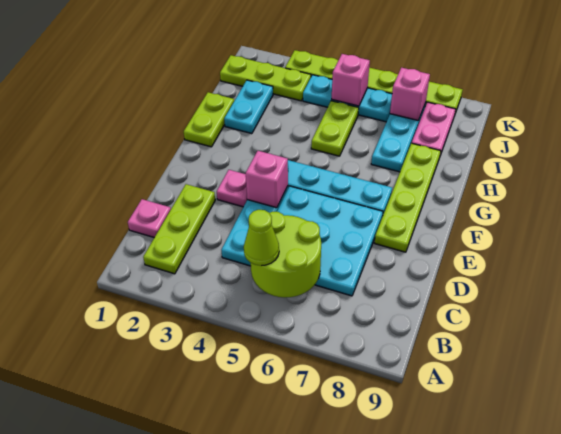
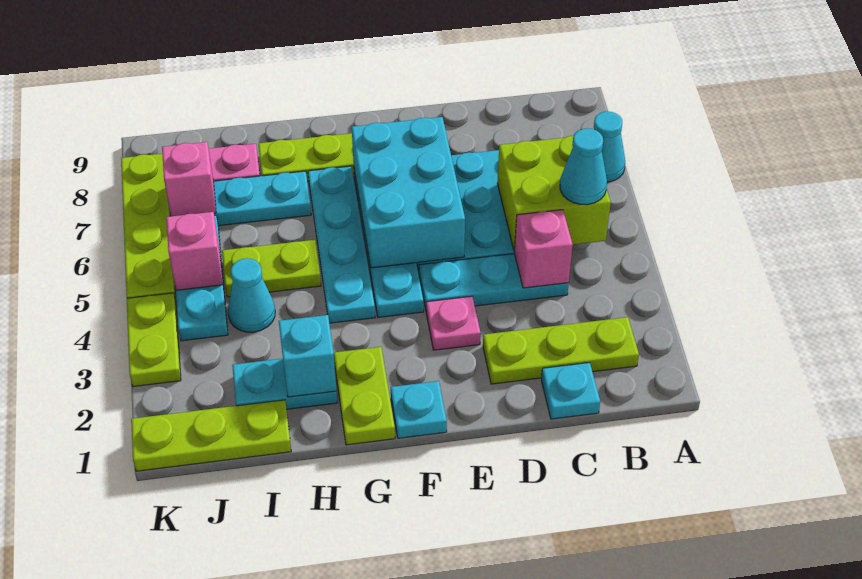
none -> cyan cone A7 level 1
lime round brick B5:C6 level 2 -> lime brick B5:C6 level 2
lime cone B5 level 3 -> cyan cone B5 level 3
pink plate C1 level 1 -> cyan plate C1 level 1
pink brick E4 level 2 -> pink brick C4 level 2
none -> cyan brick E5:F7 level 2
none -> cyan plate F1 level 1
lime plate G1:H1 level 1 -> lime plate G1:G2 level 1
none -> cyan plate G4:G7 level 1
none -> cyan brick H2 level 2
none -> cyan cone I4 level 1
lime plate J1:J3 level 1 -> lime plate I1:K1 level 1

